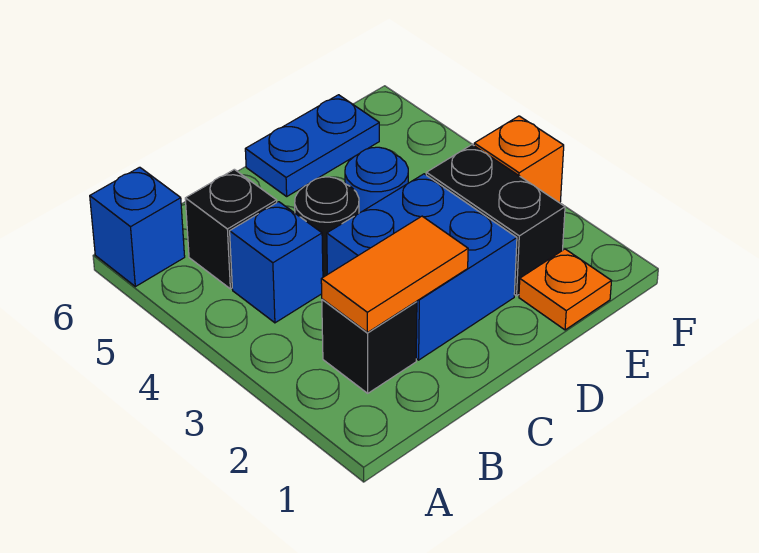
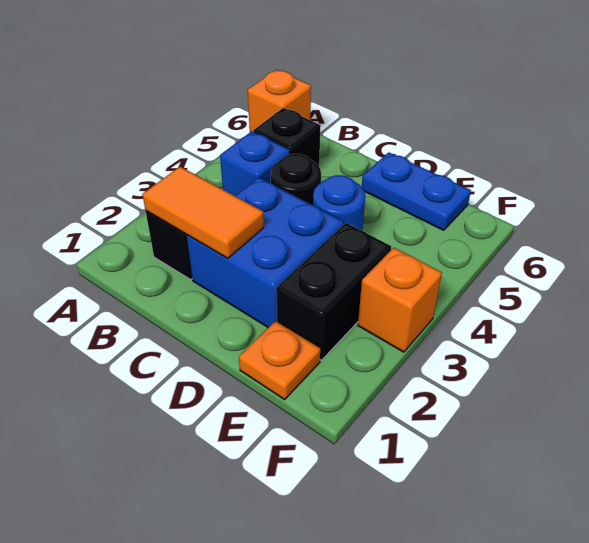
blue brick A6 level 1 -> orange brick A6 level 1

